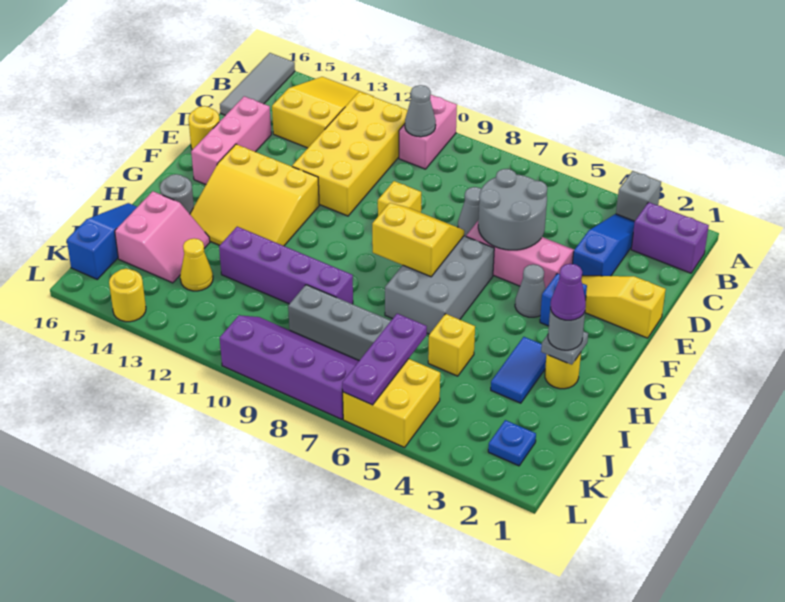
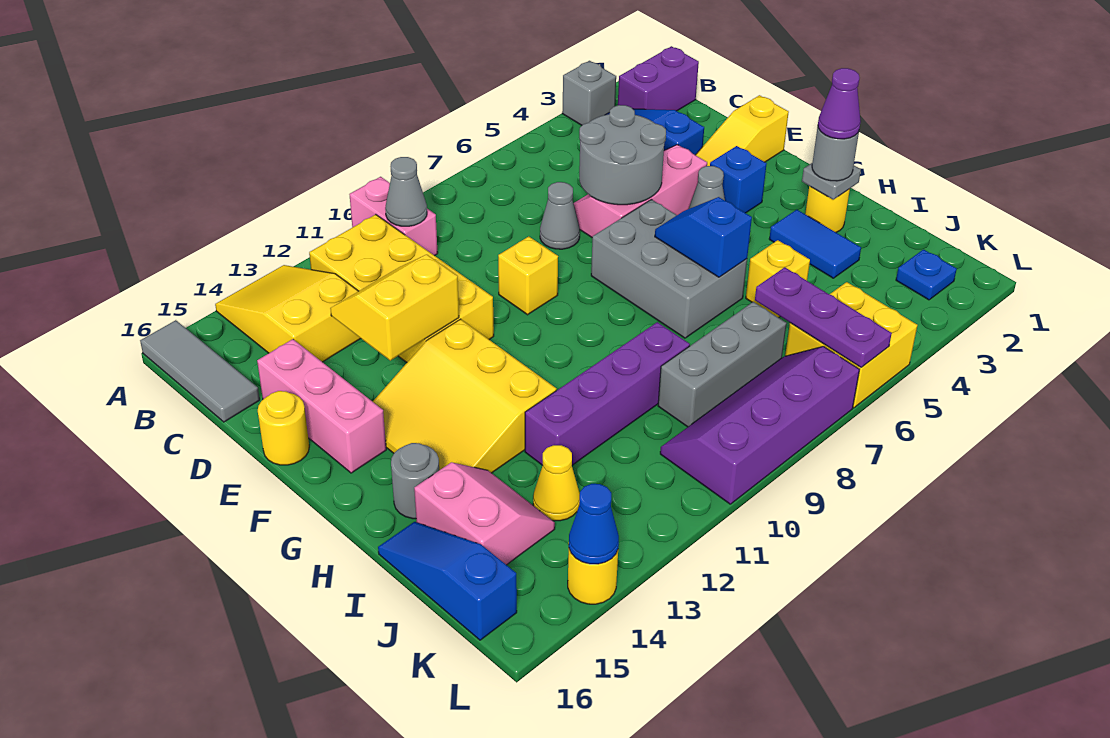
yellow slope F7:G8 level 2 top G -> yellow slope D12:E13 level 2 top E
yellow slope F12:H14 level 1 top F -> yellow slope F12:H14 level 1 top 12
none -> blue slope G6:H6 level 2 top H
none -> blue cone L14 level 2

